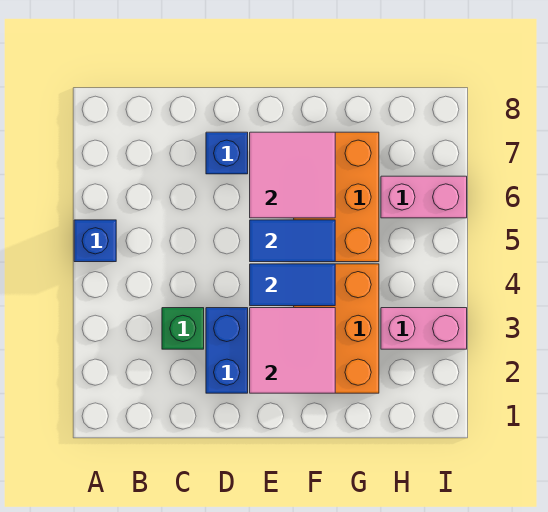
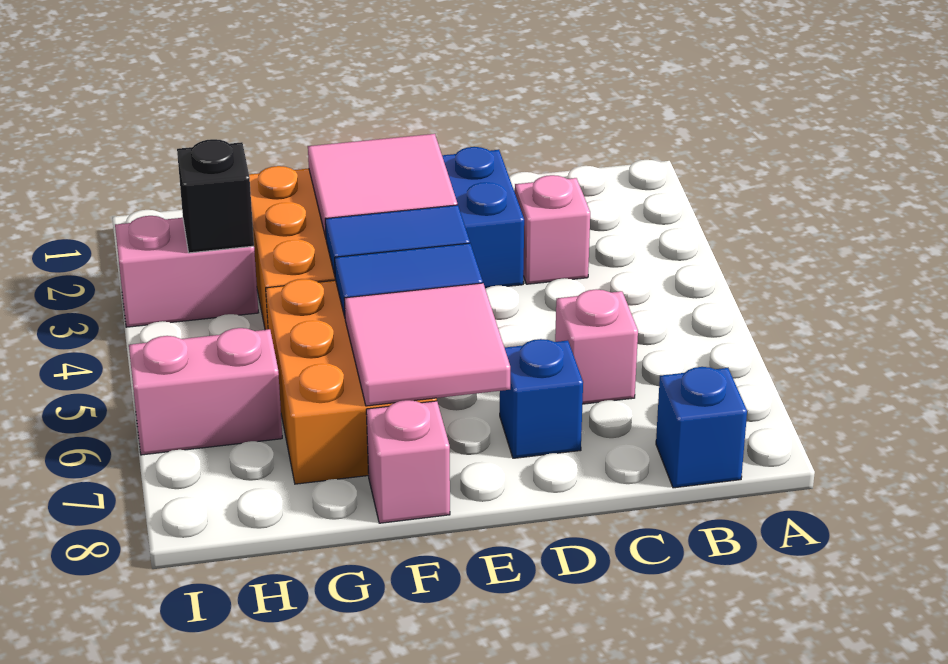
blue brick A5 level 1 -> blue brick B8 level 1
green brick C3 level 1 -> pink brick C3 level 1
none -> pink brick C6 level 1
none -> pink brick F8 level 1
none -> black brick H3 level 2

